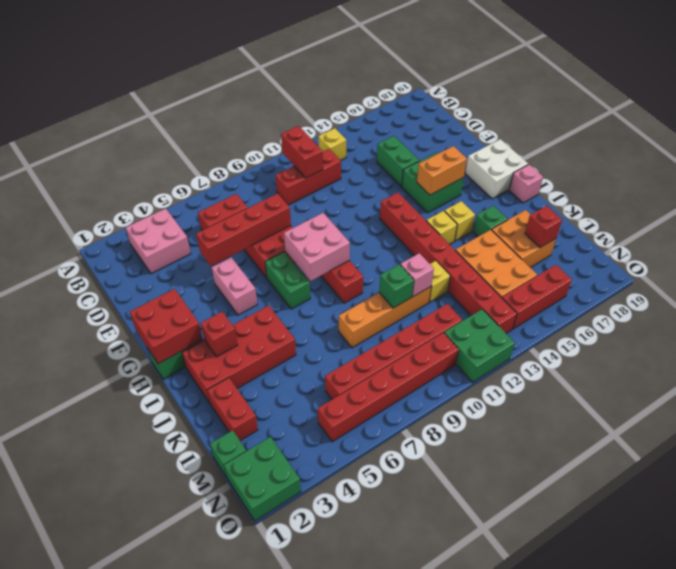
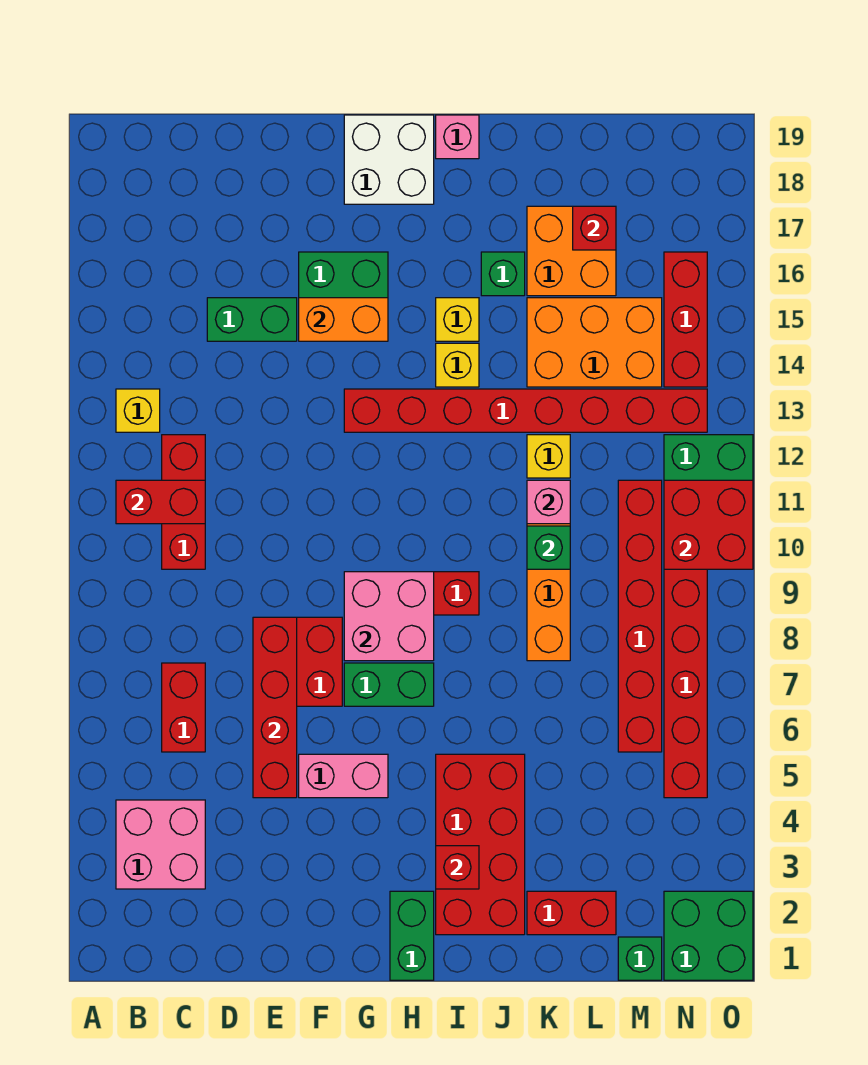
red brick G1:H2 level 2 -> red brick N10:O11 level 2
orange brick G15:G16 level 2 -> orange brick F15:G15 level 2

